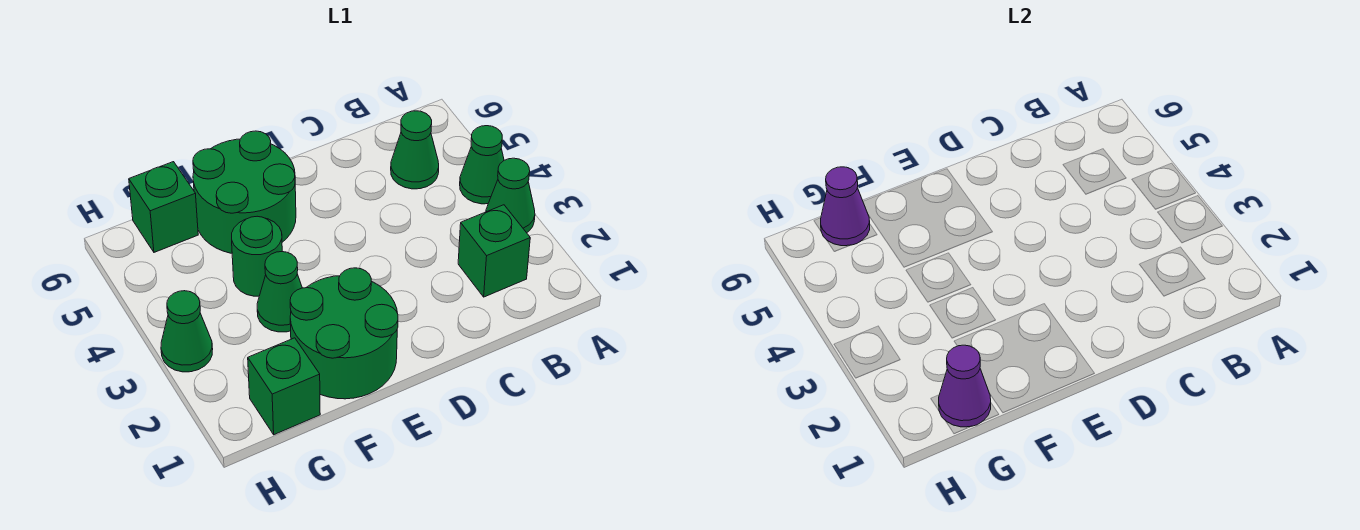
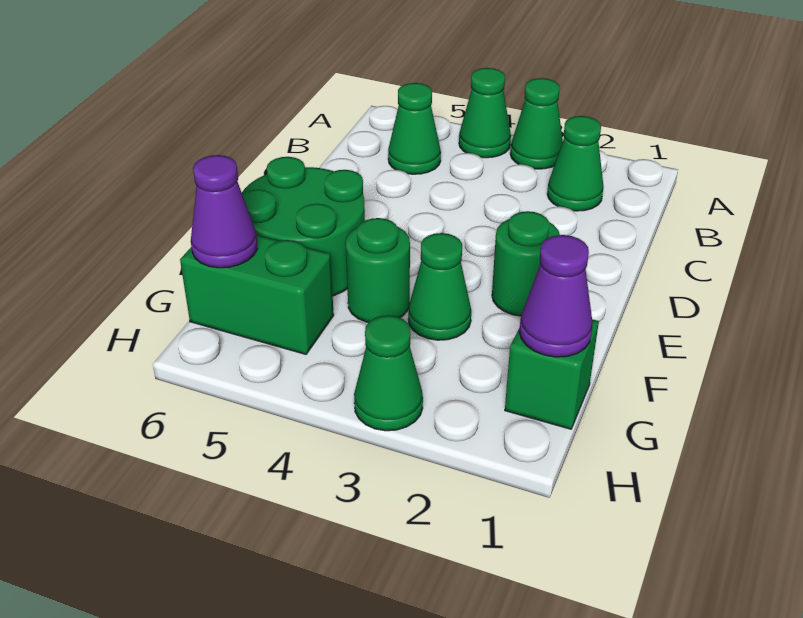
green brick B2 level 1 -> green cone B2 level 1
green round brick E1:F2 level 1 -> green round brick E2 level 1
green brick G6 level 1 -> green brick G5:G6 level 1

